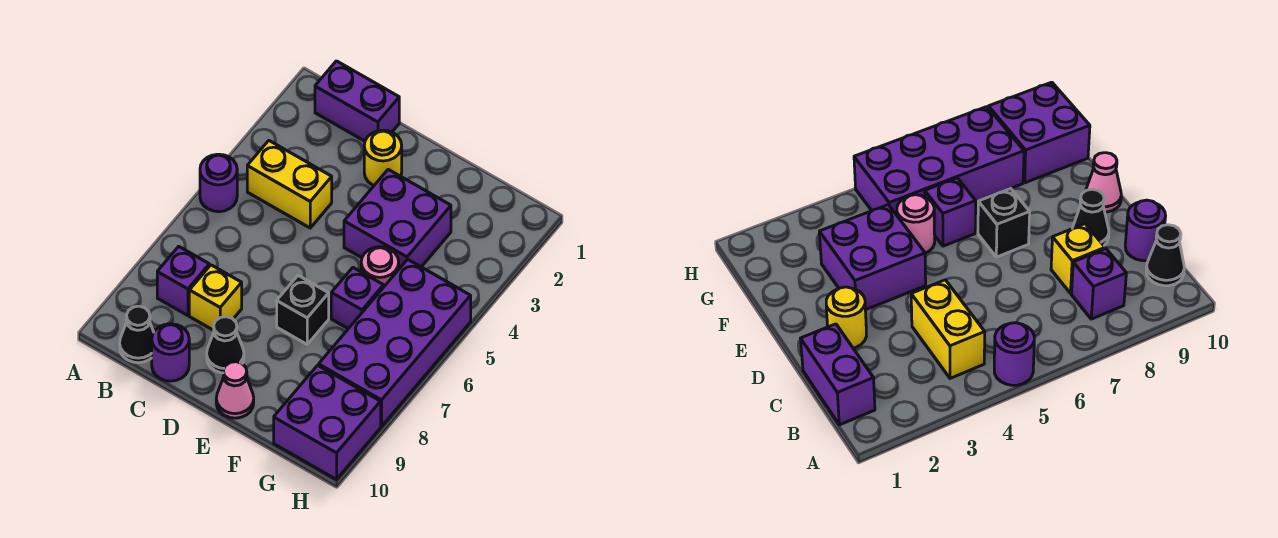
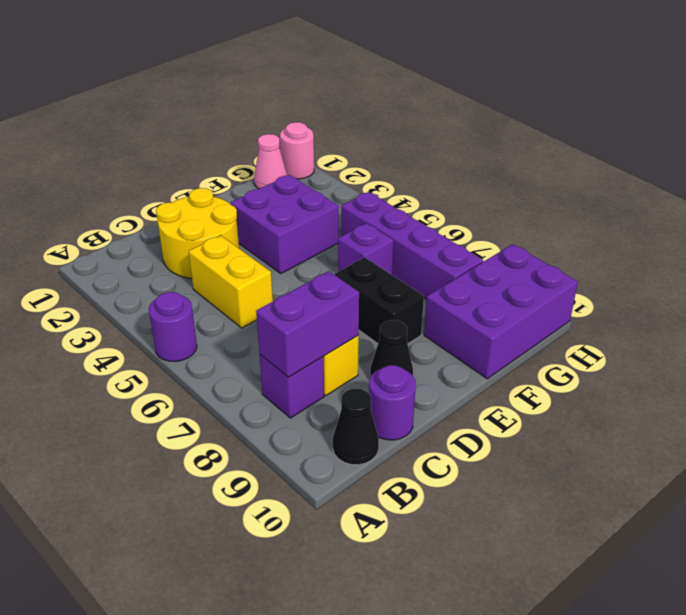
purple brick B1:C1 level 1 -> purple brick B8:C8 level 2
yellow brick B4:C4 level 1 -> yellow brick C4:C5 level 1
yellow round brick D2 level 1 -> yellow round brick C2:D3 level 1
black brick E7 level 1 -> black brick E7:E8 level 1
pink cone E10 level 1 -> pink cone G1 level 1
pink round brick F5 level 1 -> pink round brick H1 level 1
purple brick G5:H8 level 1 -> purple brick G5:G8 level 1
purple brick G9:H10 level 1 -> purple brick F9:H10 level 1

